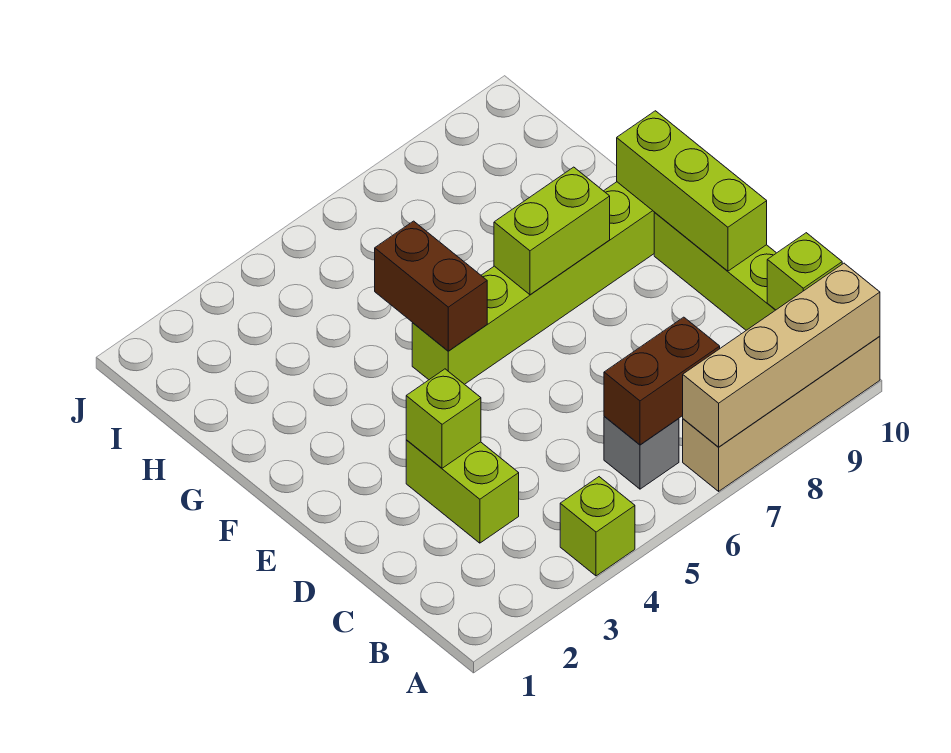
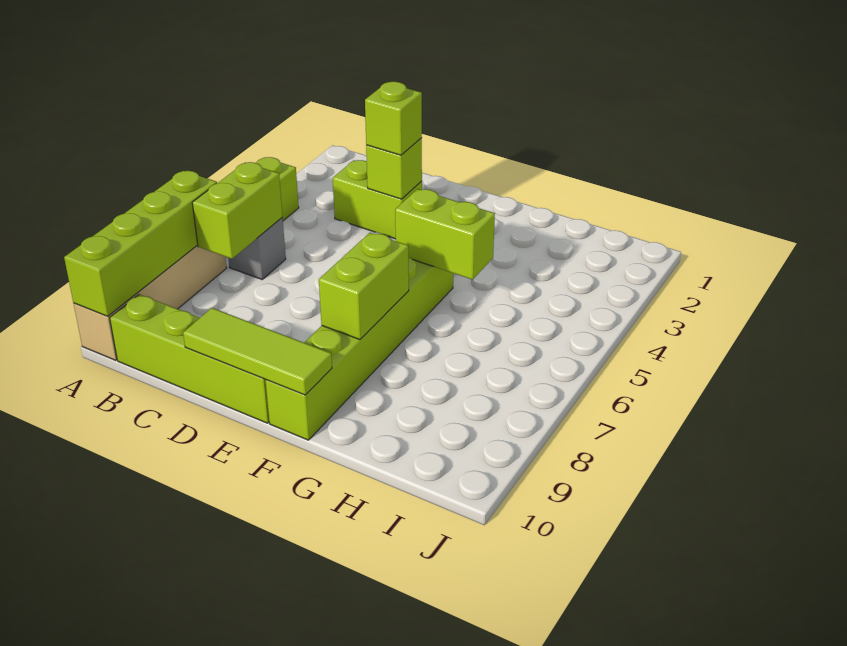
tan brick A7:A10 level 2 -> lime brick A7:A10 level 2
brown brick B6:B7 level 2 -> lime brick B6:B7 level 2
lime brick B10 level 2 -> lime brick D3 level 3
lime brick D10:F10 level 2 -> lime tile D10:F10 level 2
brown brick F5:G5 level 2 -> lime brick F5:G5 level 2

